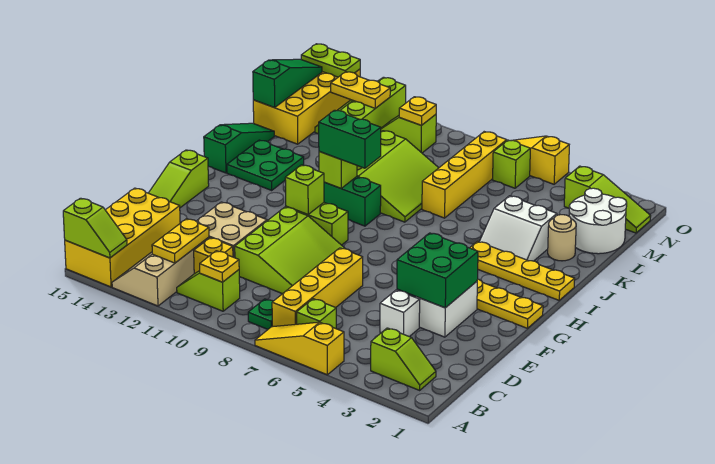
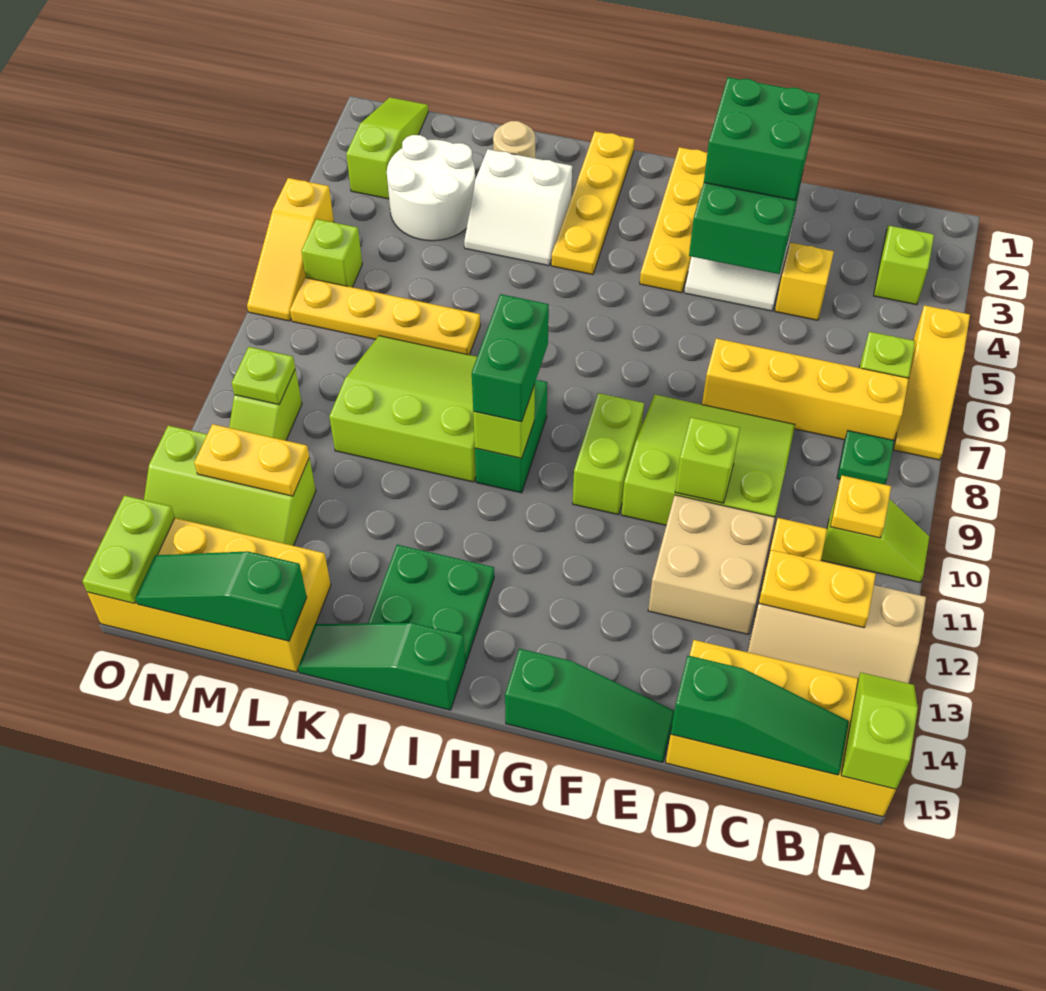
lime slope B10:B11 level 1 top 10 -> lime slope A10:B10 level 1 top B
none -> green slope B15:D15 level 2 top D
white brick D4 level 1 -> yellow brick D4 level 1
none -> green brick E2:F3 level 3
lime slope E15:G15 level 1 top G -> green slope E15:G15 level 1 top G
lime brick G10 level 2 -> lime brick E10 level 2
white slope J3:K4 level 1 top K -> white slope J3:K4 level 1 top 3
yellow brick K7:N7 level 1 -> yellow plate K7:N7 level 1
white round brick L1:M2 level 1 -> white round brick L3:M4 level 1
yellow plate N10 level 2 -> lime plate N10 level 2
yellow plate N12:N13 level 2 -> yellow plate M12:N12 level 2

